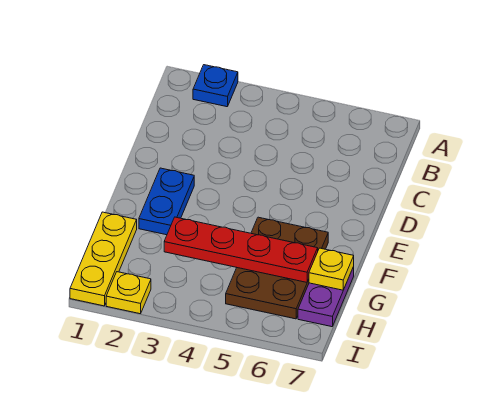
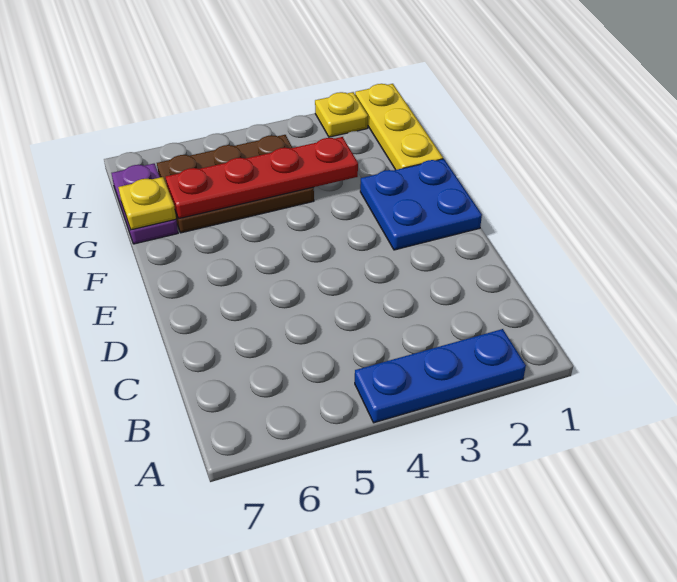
blue plate A2 level 1 -> blue plate A2:A4 level 1
blue plate E2:F2 level 1 -> blue plate E1:F2 level 1
brown plate F5:H6 level 1 -> brown plate G4:H6 level 1

